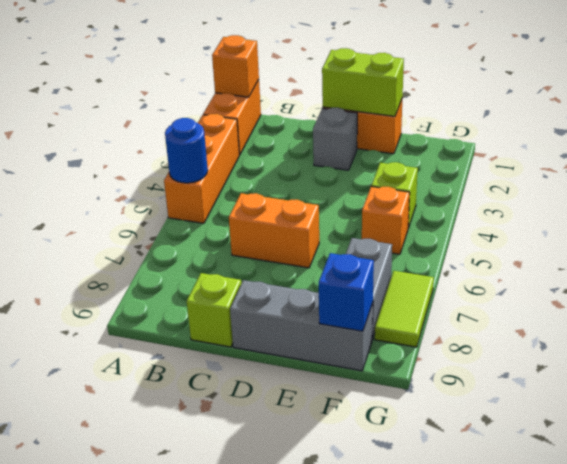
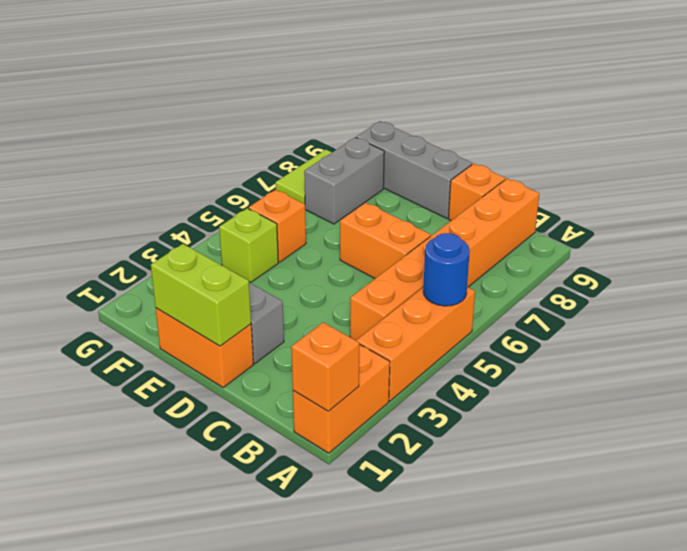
none -> orange brick B4:B9 level 1
lime brick C9 level 1 -> orange brick C9 level 1
blue brick F9 level 2 -> none

